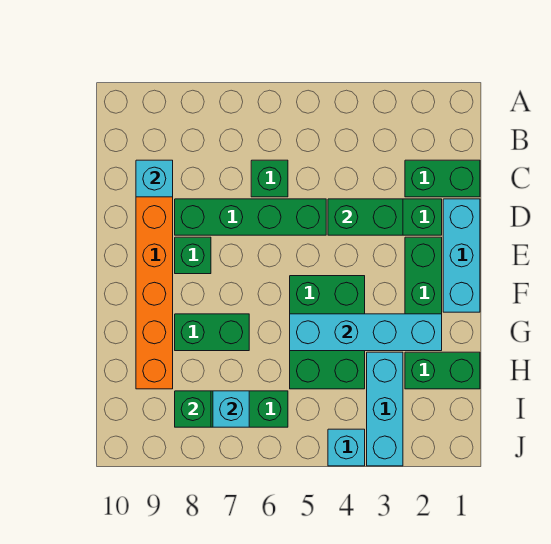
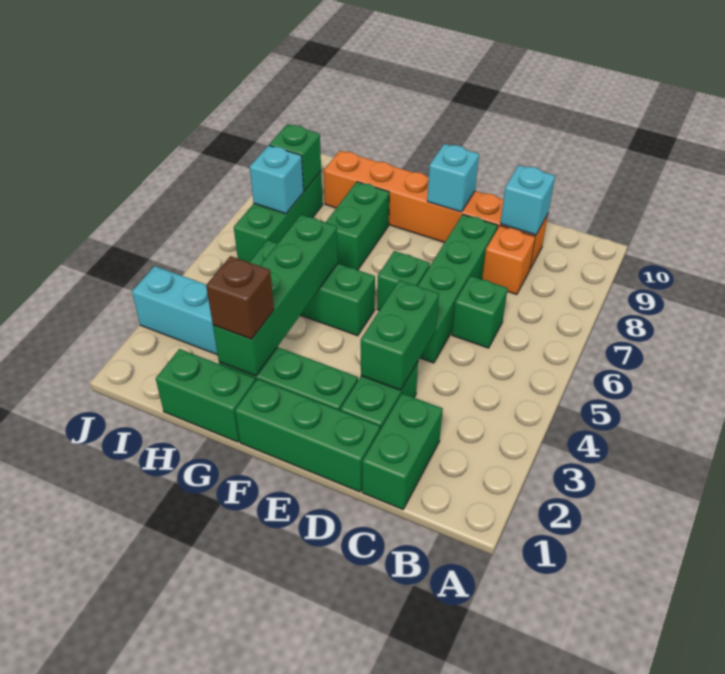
none -> orange brick C8 level 1
cyan brick D1:F1 level 1 -> green brick D1:F1 level 1
green brick E8 level 1 -> green brick E6 level 1
green brick F4:H5 level 1 -> green brick F5:H5 level 1
cyan brick G2:G5 level 2 -> green brick G2:G5 level 2
none -> brown brick G2 level 3
green brick H1:H2 level 1 -> green brick G1:H1 level 1
cyan brick J4 level 1 -> cyan brick E9 level 2

